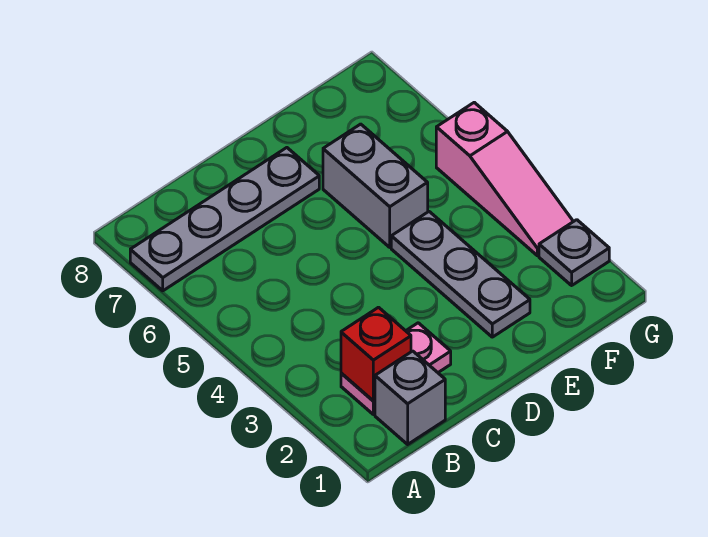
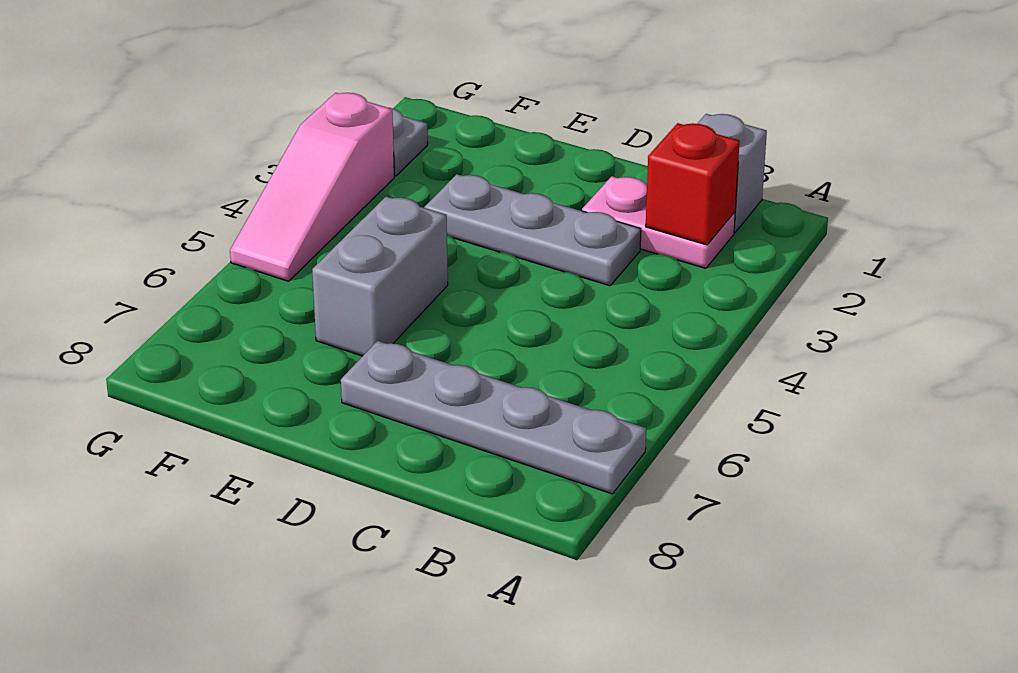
grey plate E2:E4 level 1 -> grey plate C3:E3 level 1
pink slope G3:G5 level 1 top 5 -> pink slope G3:G5 level 1 top 3

